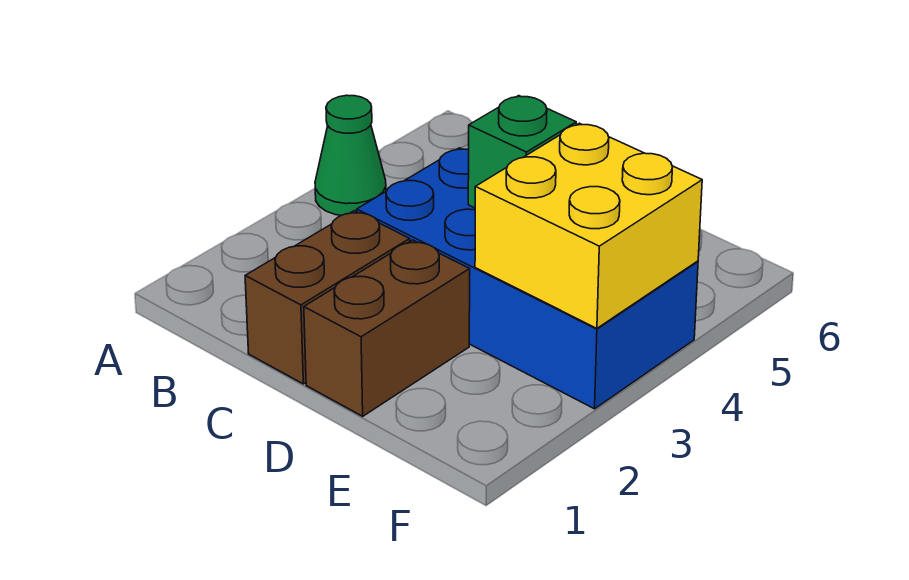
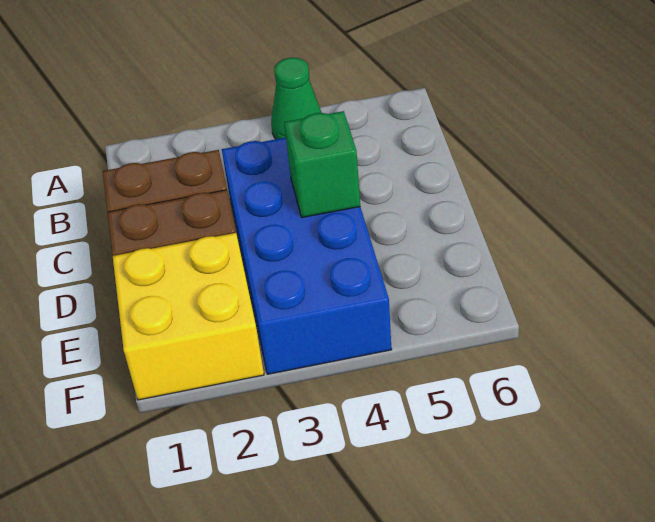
yellow brick E3:F4 level 2 -> yellow brick E1:F2 level 1

